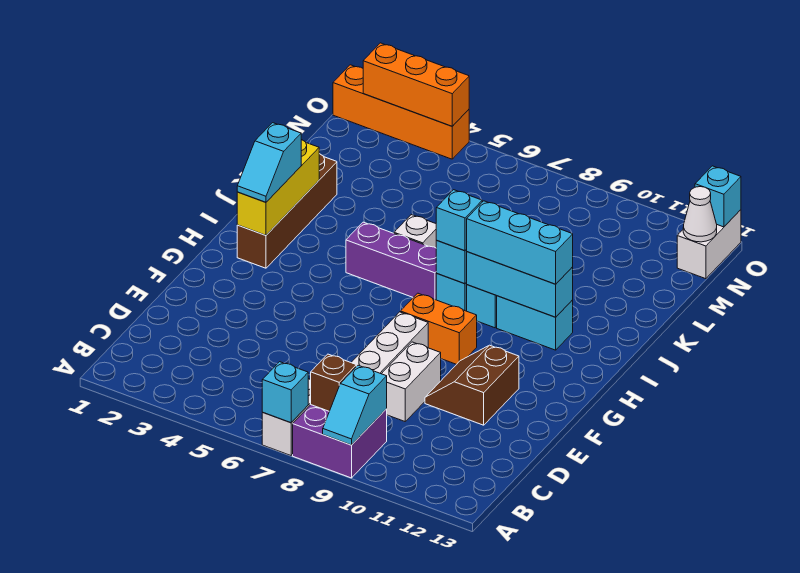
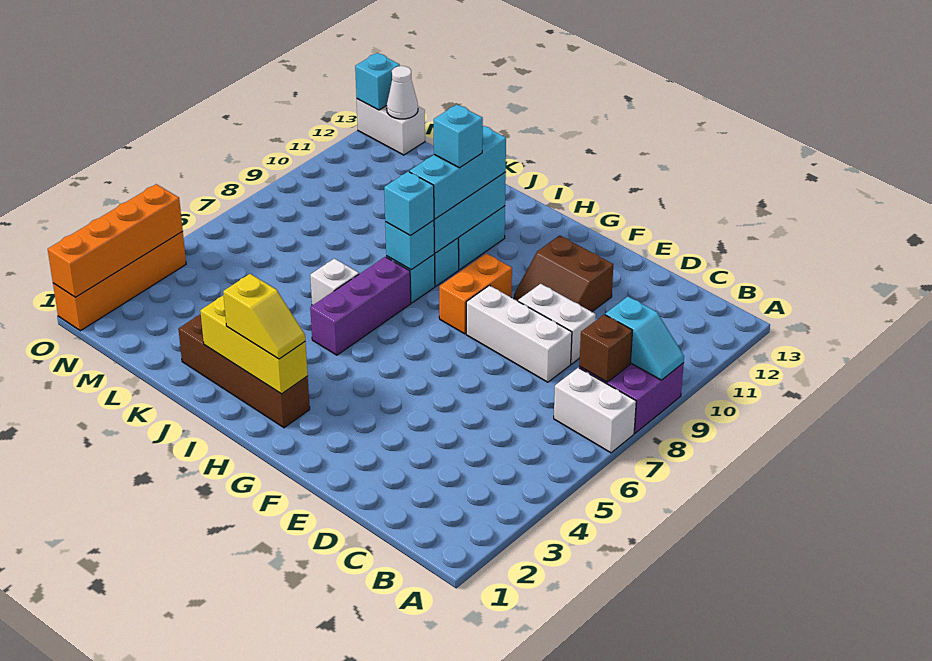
cyan brick A7 level 2 -> cyan brick I10 level 4
cyan slope H2:I2 level 3 top I -> yellow slope H2:I2 level 3 top I
orange brick O2:O4 level 2 -> orange brick O1:O4 level 2

